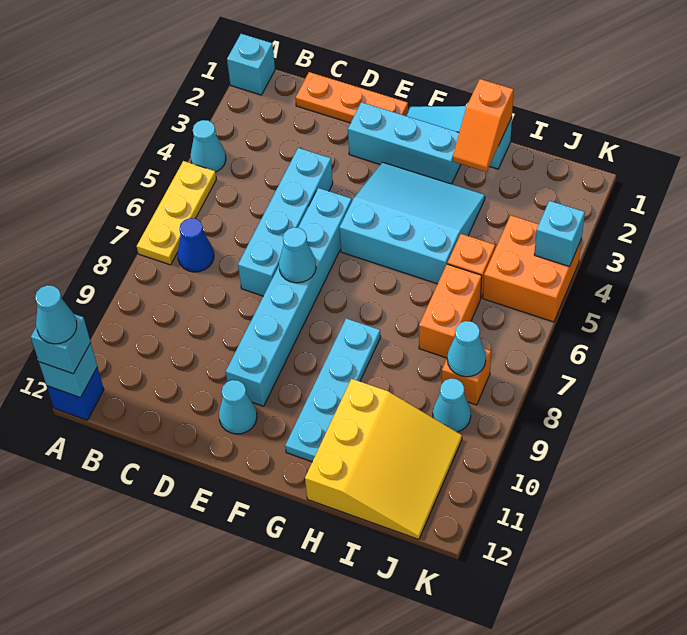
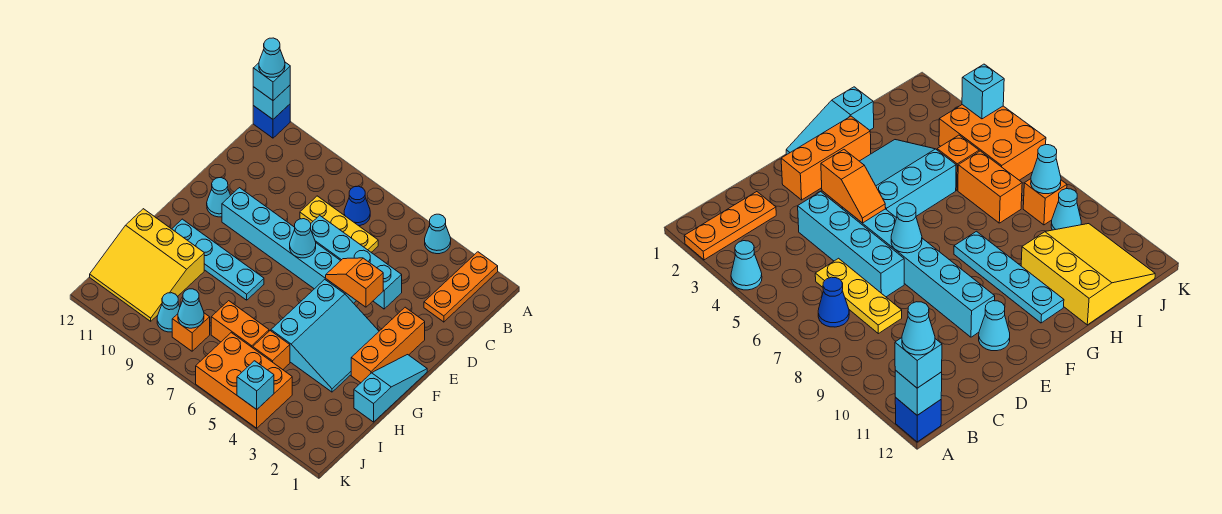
cyan brick A1 level 1 -> none
yellow plate A5:A7 level 1 -> yellow plate C6:C8 level 1
orange plate C1:E1 level 1 -> orange plate A2:C2 level 1
cyan brick E2:G2 level 1 -> orange brick E2:G2 level 1
orange slope H1:H2 level 2 top 1 -> orange slope E4:E5 level 2 top 4
orange brick J4:K5 level 1 -> orange brick J4:K6 level 1

